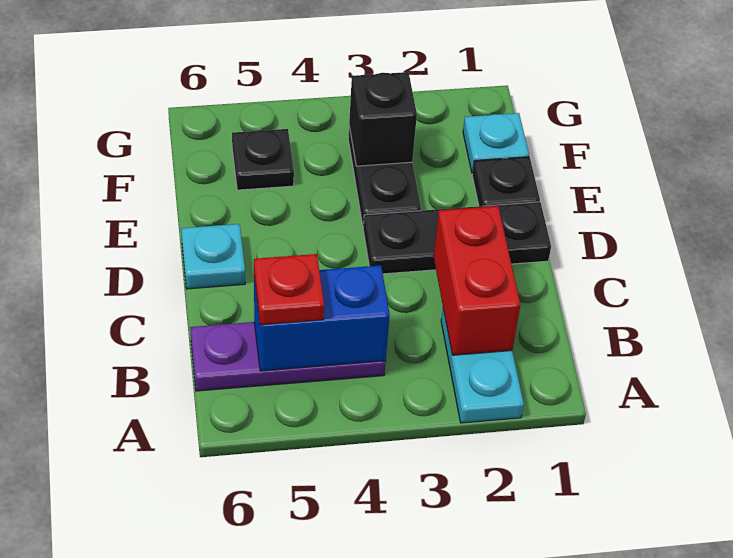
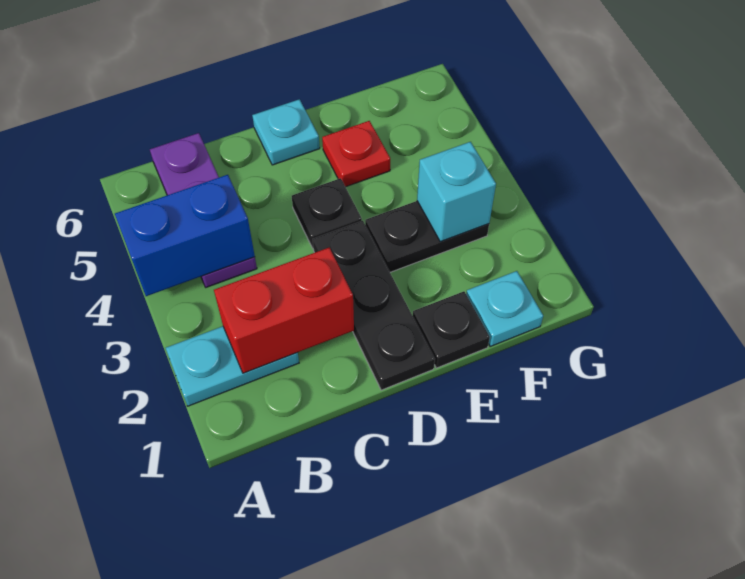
blue brick B4:B5 level 2 -> blue brick A4:B4 level 2
red plate B5 level 3 -> red plate E5 level 1
black brick F3 level 2 -> cyan brick F3 level 2
black plate F5 level 1 -> black plate D4 level 1

